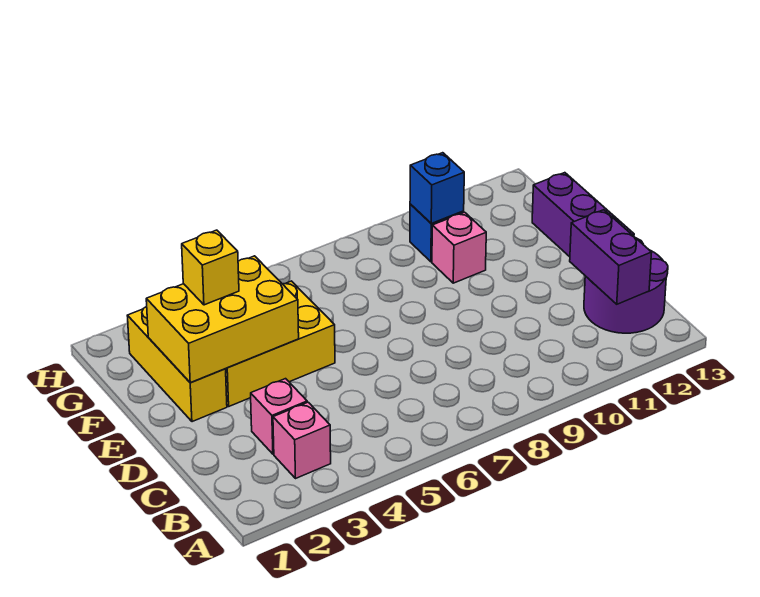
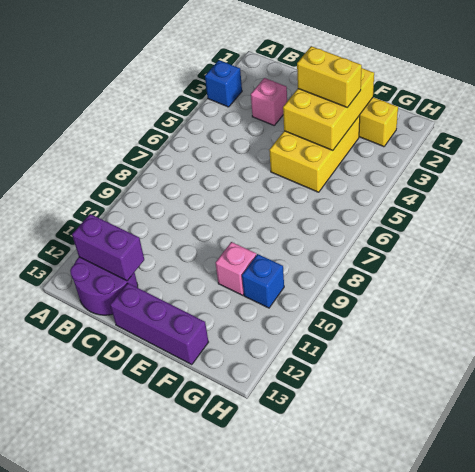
pink brick B3 level 1 -> none
yellow brick F3 level 3 -> yellow brick E3:F3 level 3
blue brick G10 level 2 -> blue brick A3 level 1

